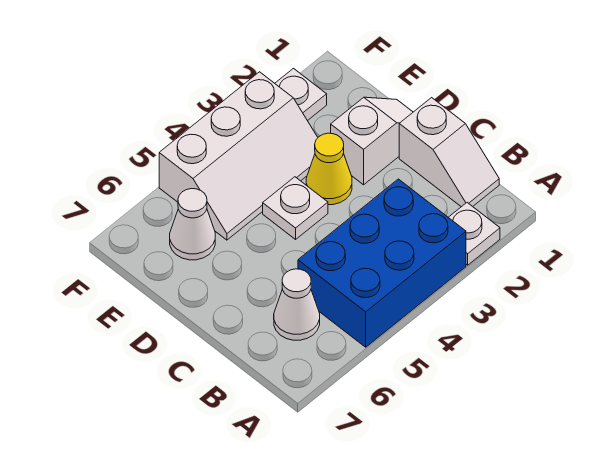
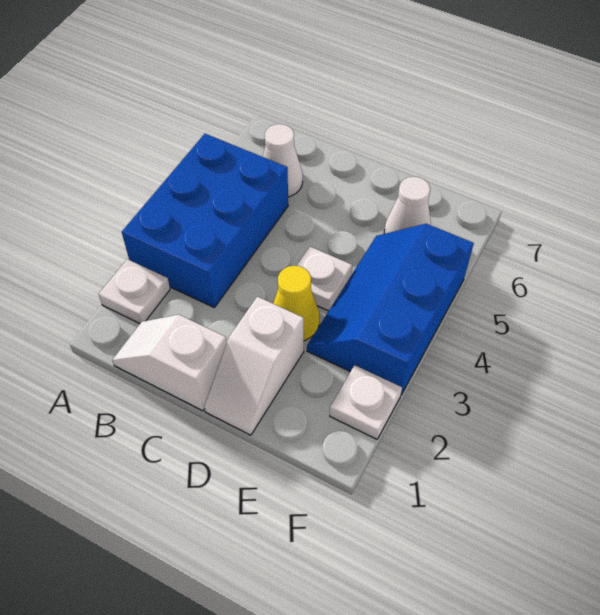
white slope E3:F5 level 1 top F -> blue slope E3:F5 level 1 top F

